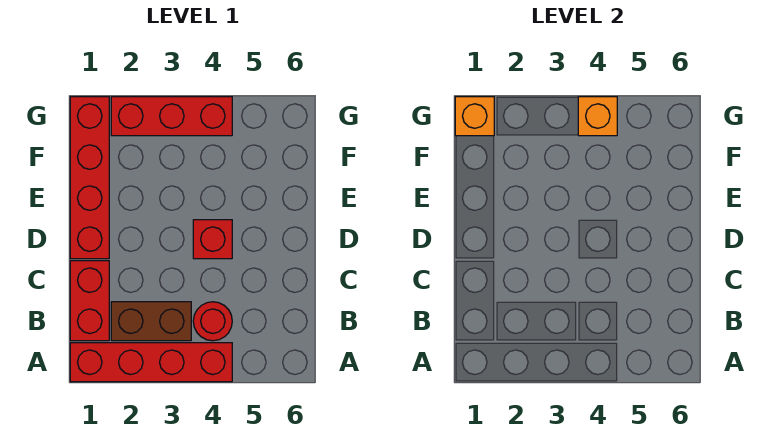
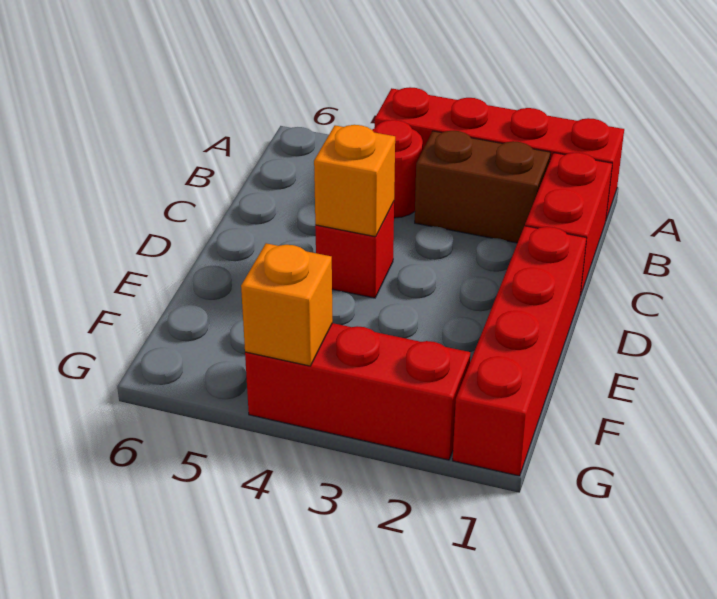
orange brick G1 level 2 -> orange brick D4 level 2

